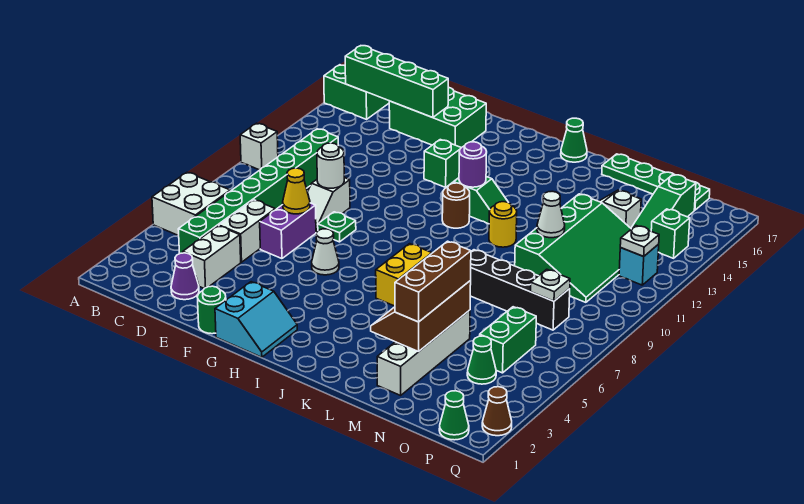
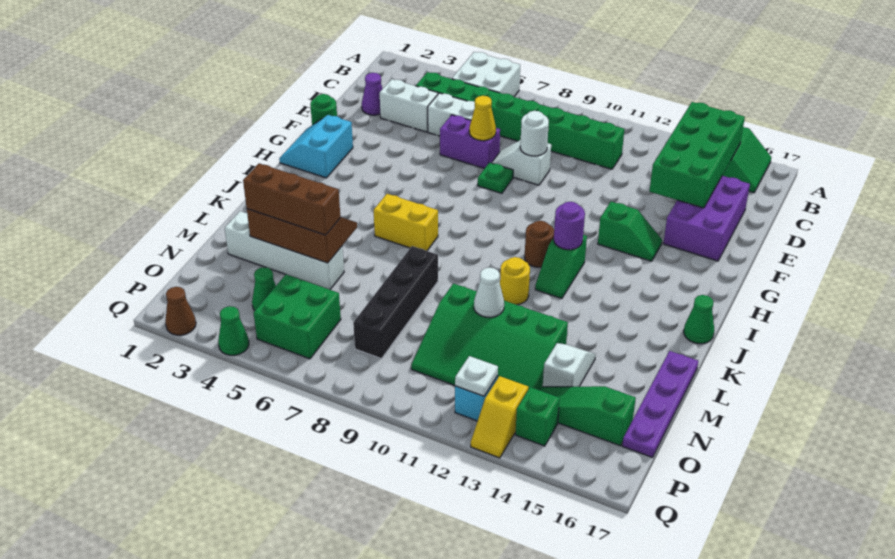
white brick A10 level 1 -> none
green brick B15:E15 level 2 -> green brick B14:E15 level 2
green brick D15:F16 level 1 -> purple brick D15:F16 level 1
cyan slope G1:H2 level 1 top G -> cyan slope G1:H2 level 1 top 2
white cone G6 level 1 -> none
green plate L17:O17 level 1 -> purple plate L17:O17 level 1
green brick O5:O6 level 1 -> green brick O5:P6 level 1
white plate O8 level 2 -> none
green cone P1 level 1 -> green cone Q4 level 1
none -> yellow slope P13:Q13 level 1 top P

